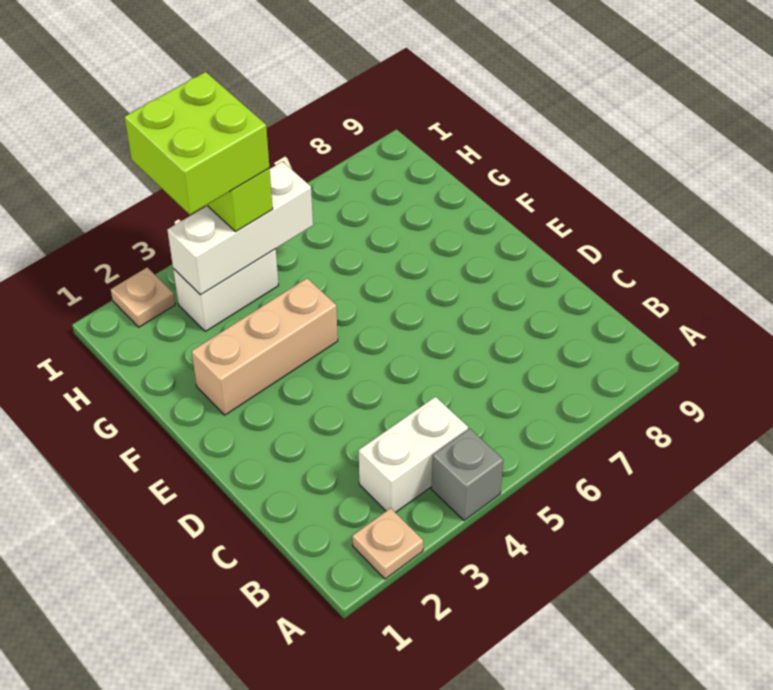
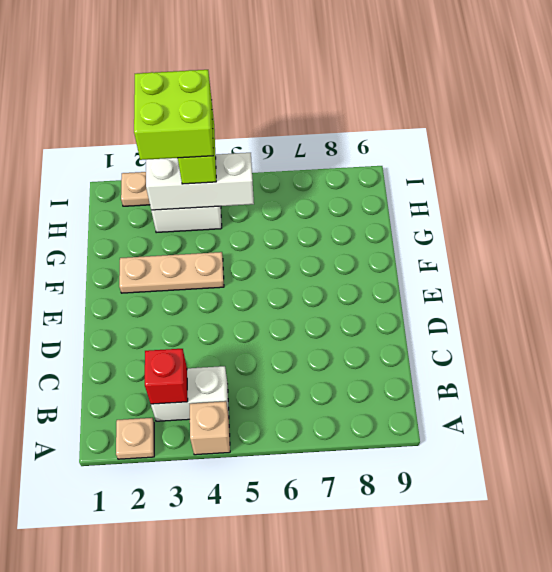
grey brick A4 level 1 -> tan brick A4 level 1
none -> red brick B3 level 2
tan brick F2:F4 level 1 -> tan plate F2:F4 level 1

